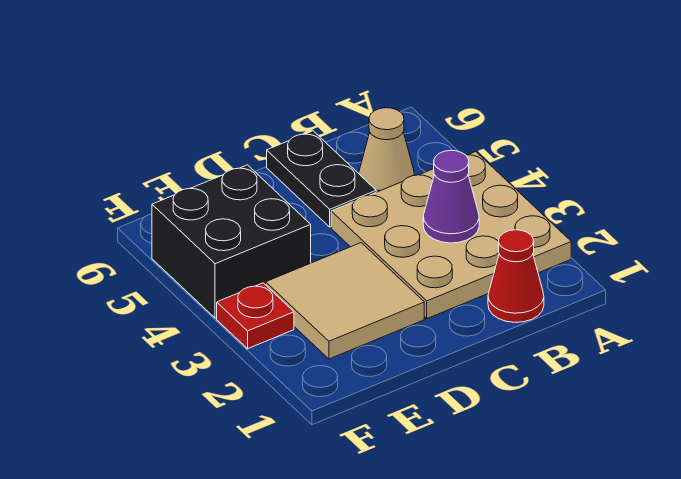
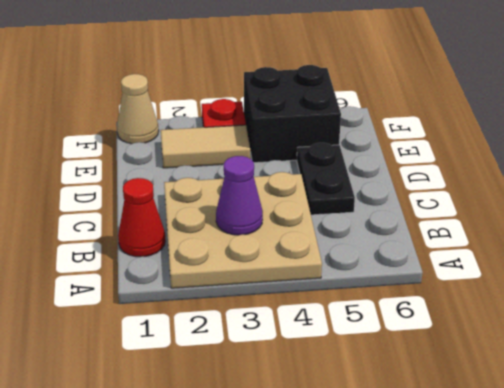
tan cone B5 level 1 -> tan cone F1 level 1
black plate C5:C6 level 1 -> black plate C5:D5 level 1
tan tile D2:E3 level 1 -> tan tile E2:E3 level 1

